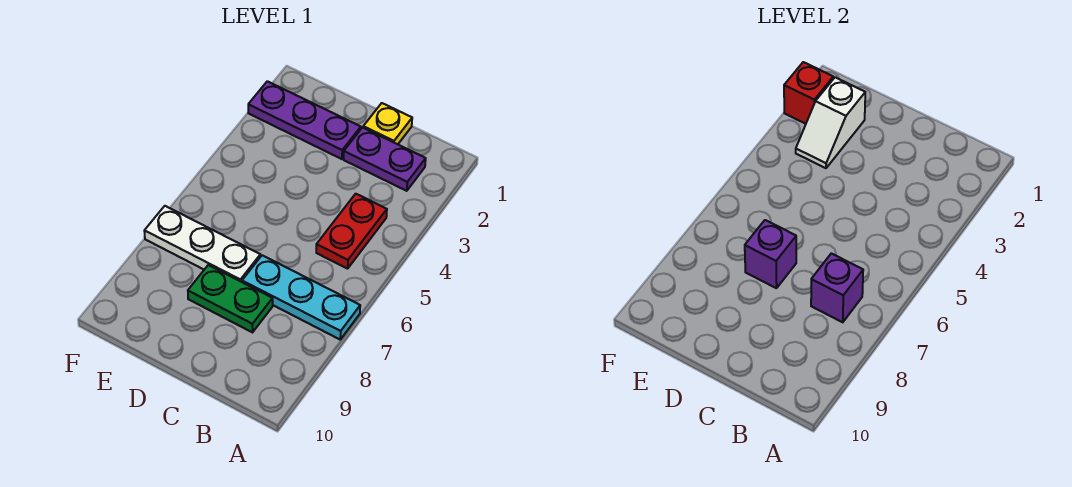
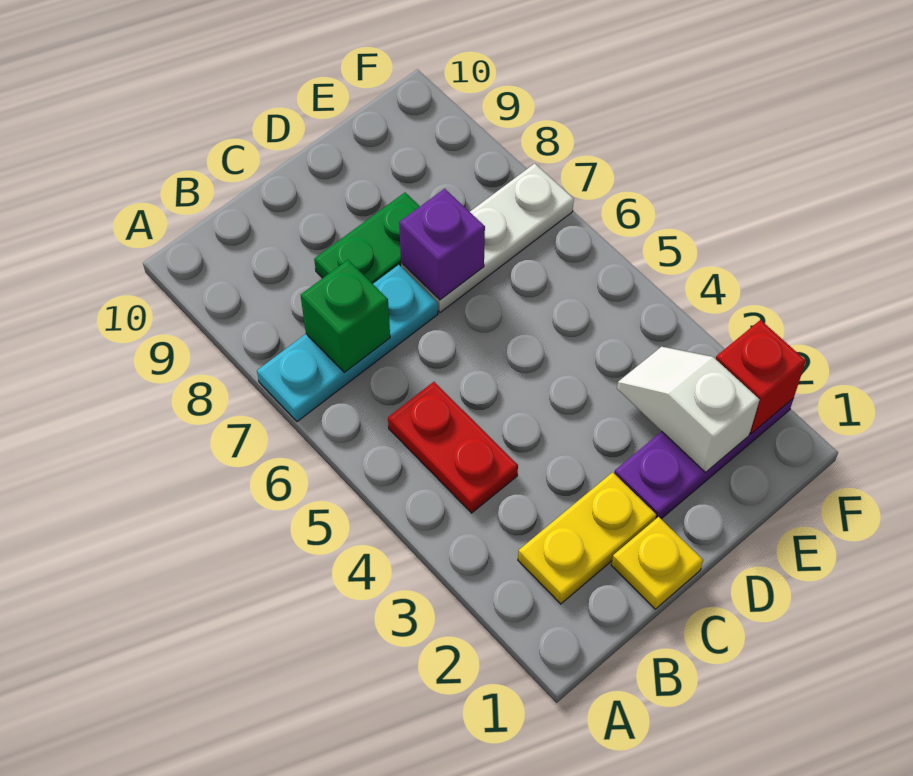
purple plate B2:C2 level 1 -> yellow plate B2:C2 level 1
purple brick B7 level 2 -> green brick B7 level 2

